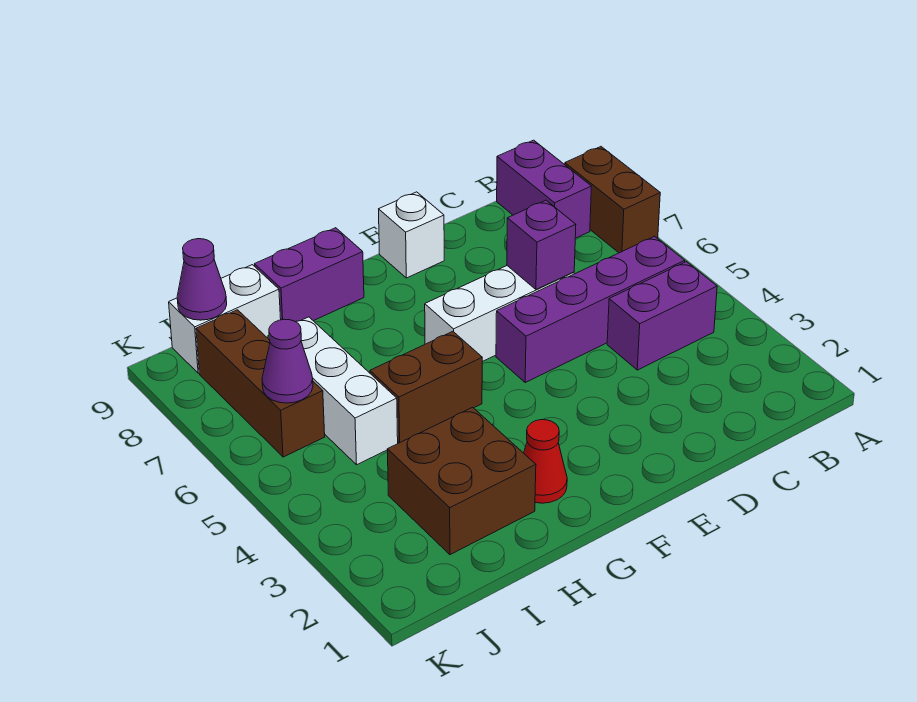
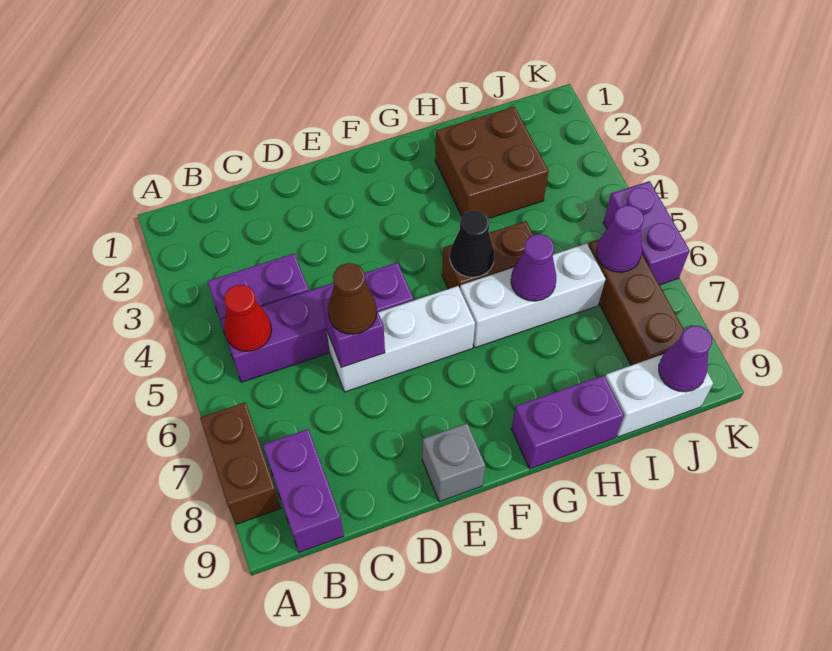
none -> brown cone D6 level 3
white brick E9 level 1 -> grey brick E9 level 1
red cone G2 level 1 -> red cone B5 level 2
none -> black cone G5 level 2
none -> purple cone H6 level 2
white brick I5:I7 level 1 -> white brick G6:I6 level 1
none -> purple brick K5:K6 level 1

